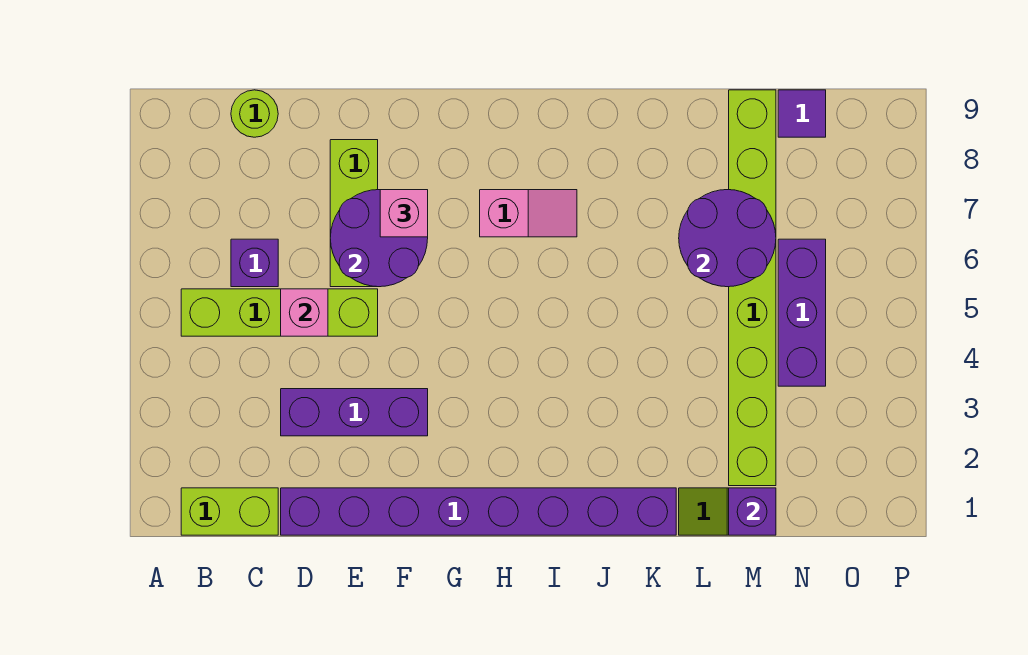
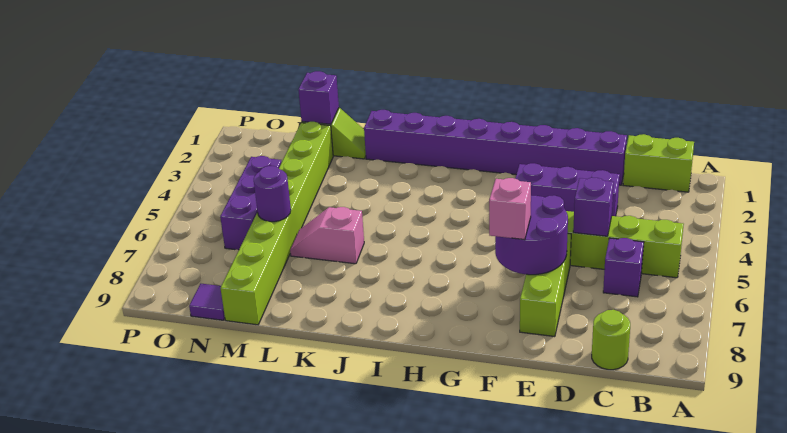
pink brick D5 level 2 -> purple brick D5 level 2
pink slope H7:I7 level 1 top H -> pink slope K6:L6 level 1 top K
purple round brick L6:M7 level 2 -> purple round brick M6 level 2

